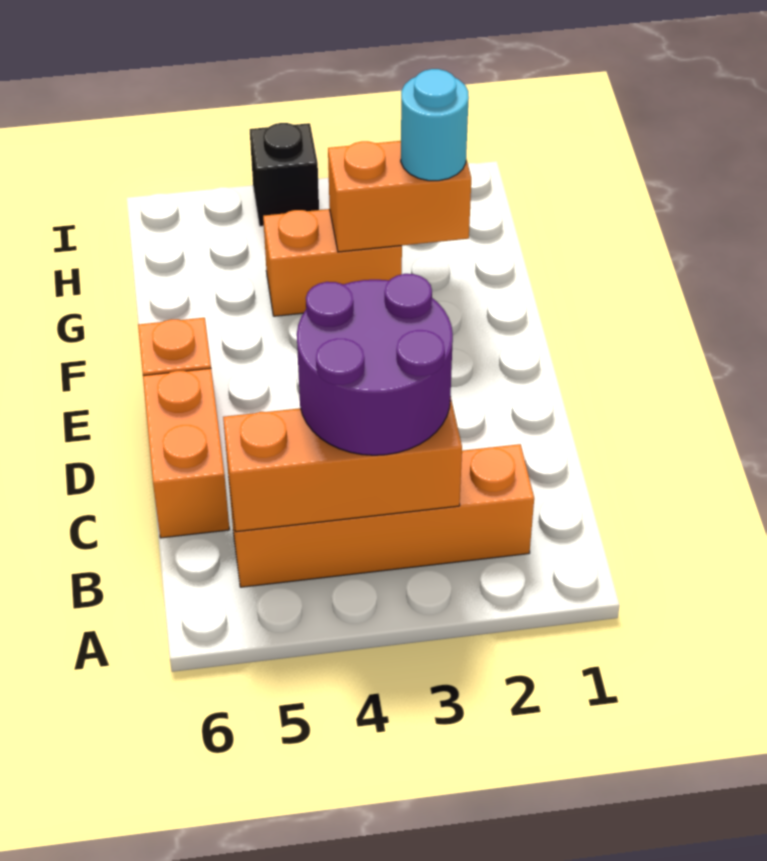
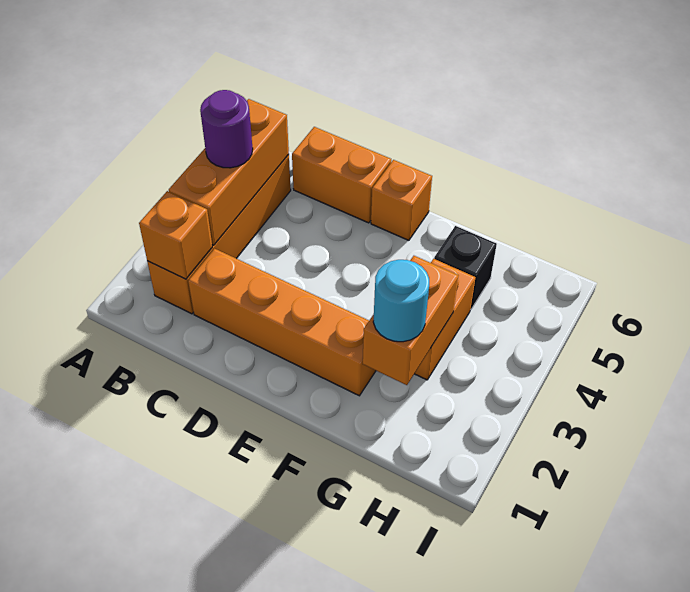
none -> orange brick B2 level 2
purple round brick B3:C4 level 3 -> purple round brick B4 level 3
none -> orange brick C2:F2 level 1
black brick I4 level 1 -> black brick G5 level 1

